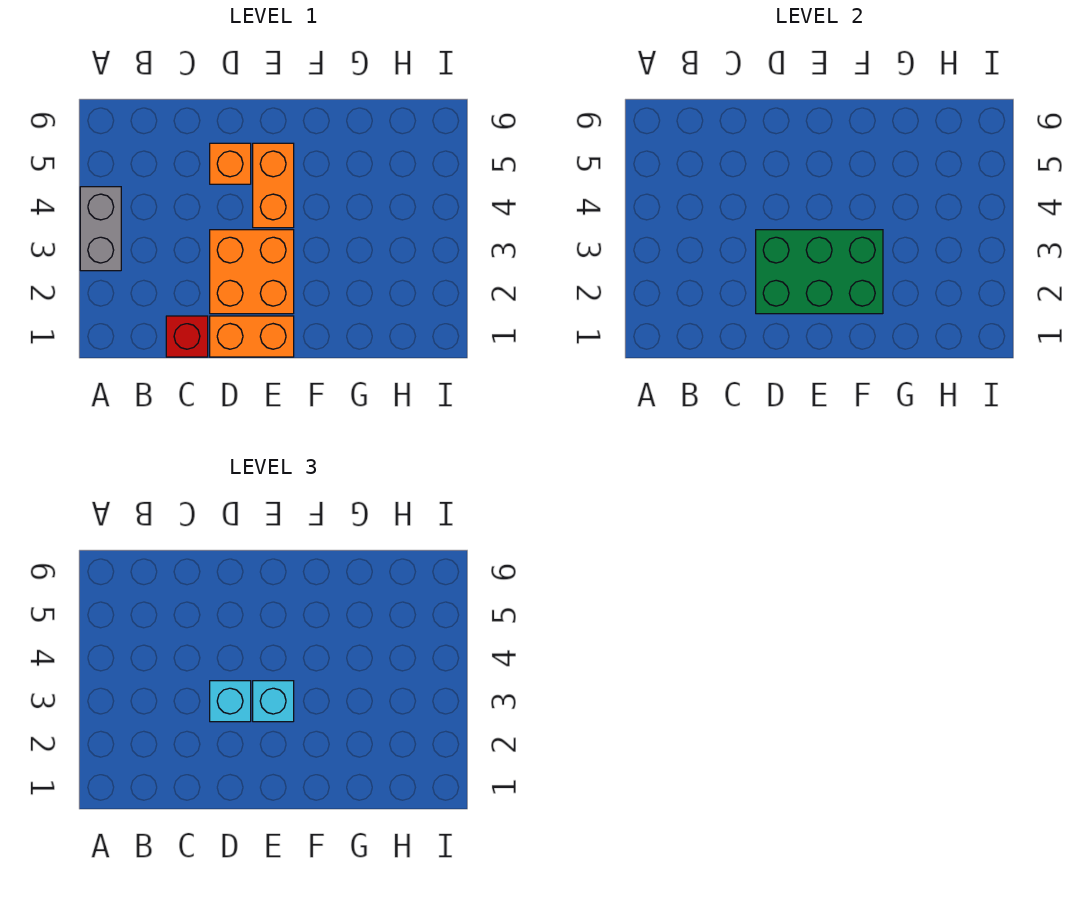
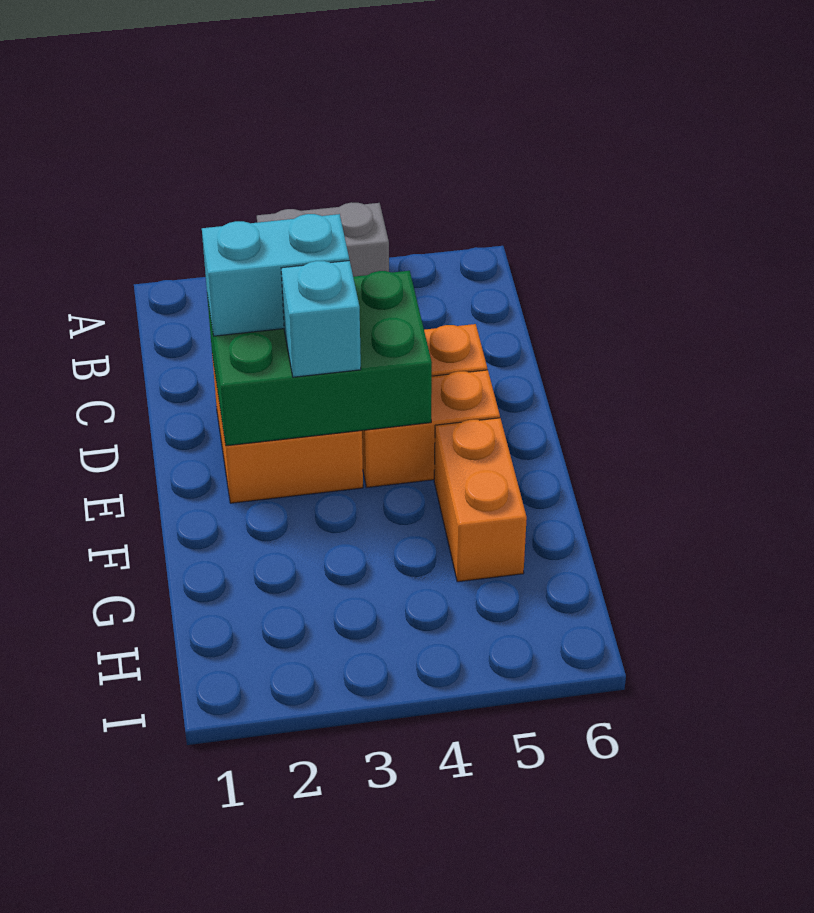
red brick C1 level 1 -> none
orange brick D1:E1 level 1 -> orange brick F5:G5 level 1
green brick D2:F3 level 2 -> green brick D2:E4 level 2
cyan brick D3 level 3 -> cyan brick D2:D3 level 3

